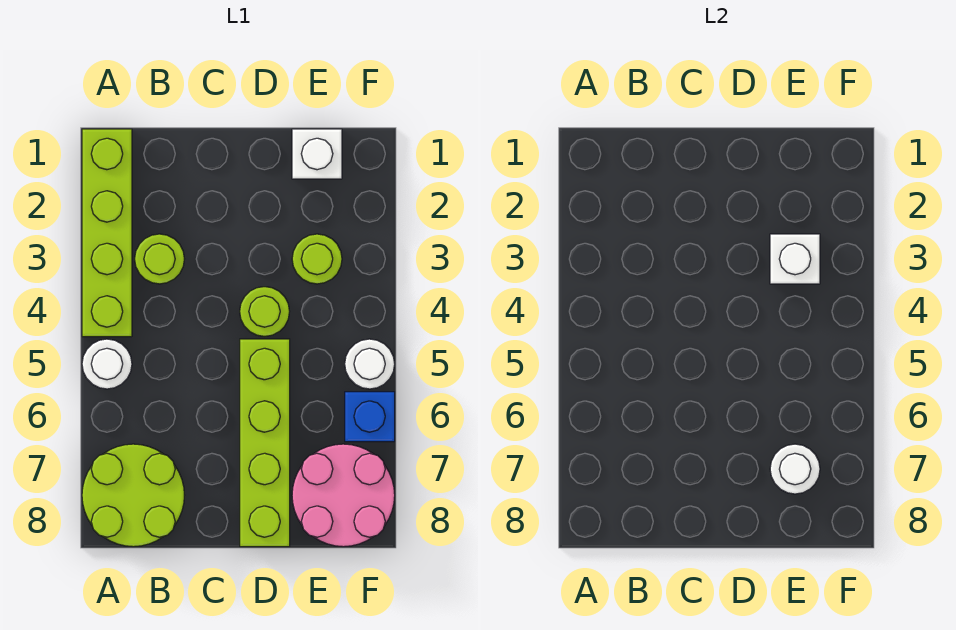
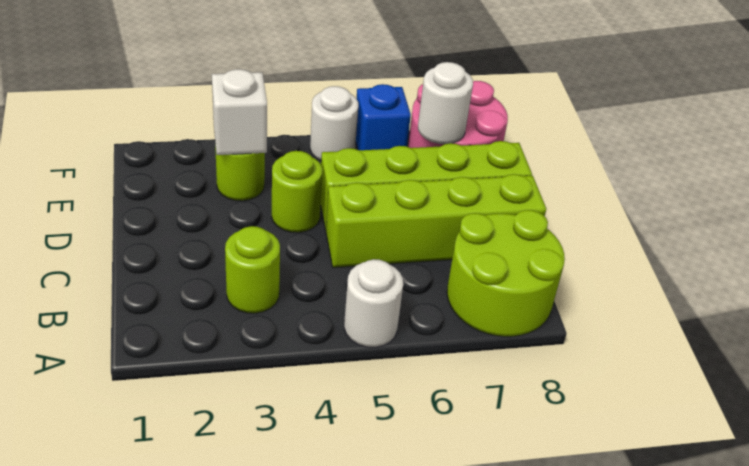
lime brick A1:A4 level 1 -> lime brick C5:C8 level 1
white brick E1 level 1 -> none

